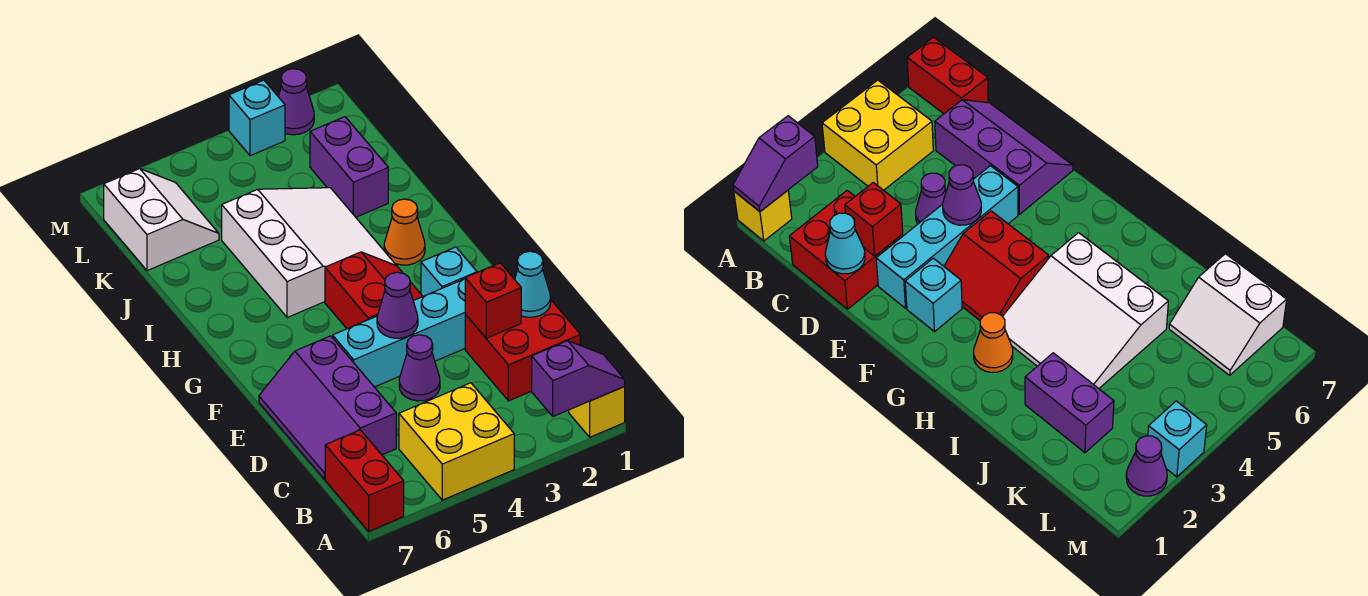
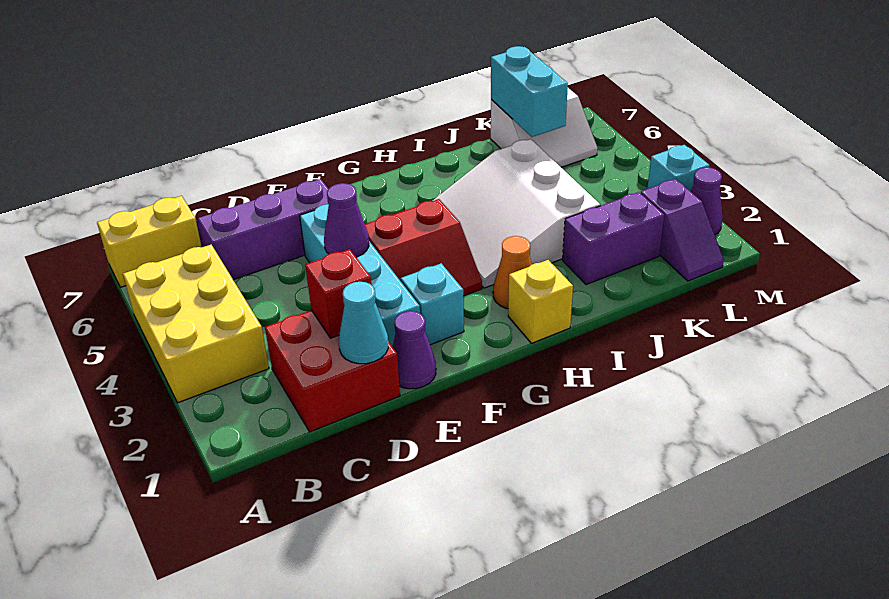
yellow brick A1 level 1 -> yellow brick H1 level 1
purple slope A1:A2 level 2 top 2 -> purple slope L1:L2 level 1 top 2
yellow brick A4:B5 level 1 -> yellow brick A3:B5 level 1
red brick A7:B7 level 1 -> yellow brick A7:B7 level 1
purple cone D4 level 1 -> purple cone E1 level 1
white slope H3:J5 level 1 top 5 -> white slope H3:J5 level 1 top J
none -> cyan brick K6:K7 level 2

